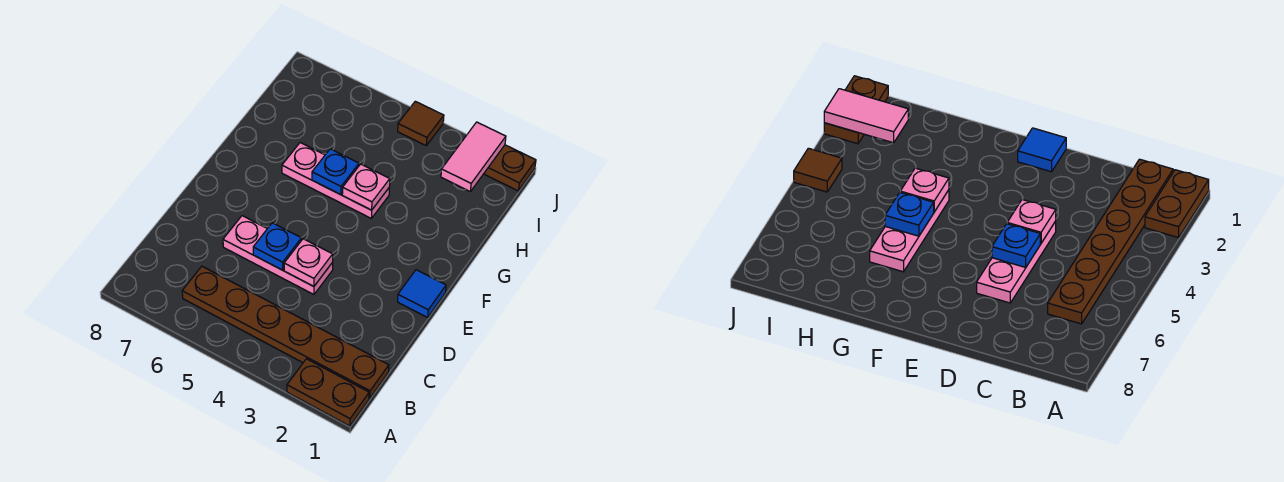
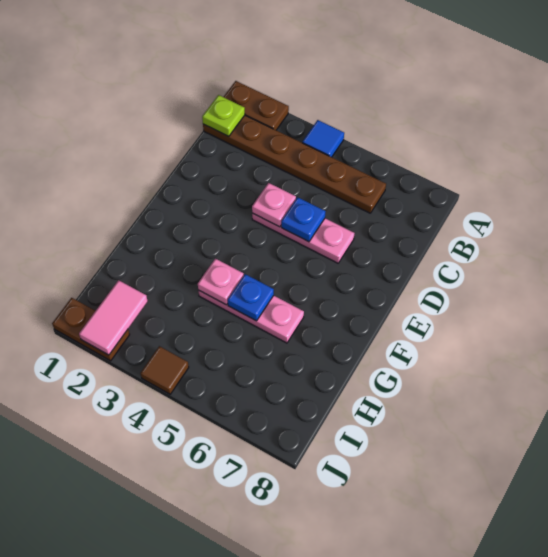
none -> lime plate B1 level 2
blue tile E1 level 1 -> blue tile A4 level 1

